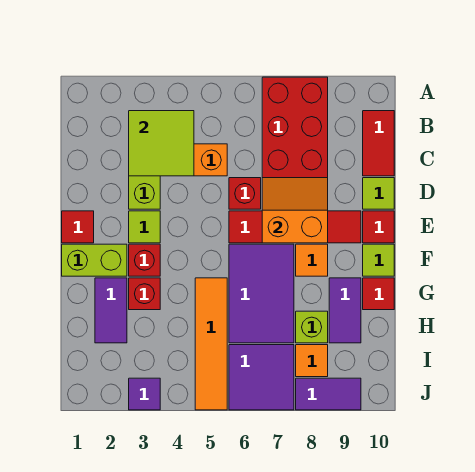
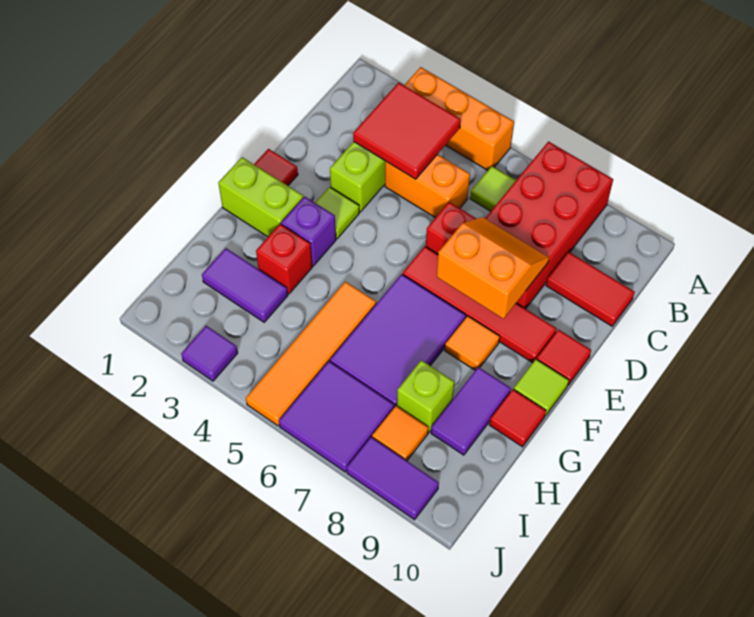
none -> orange brick A3:A5 level 1
lime tile B3:C4 level 2 -> red tile B3:C4 level 2
red tile B10:C10 level 1 -> red tile C9:C10 level 1
lime tile D10 level 1 -> lime tile B6 level 1
red brick F3 level 1 -> purple brick F3 level 1
purple tile G2:H2 level 1 -> purple tile H2:H3 level 1

